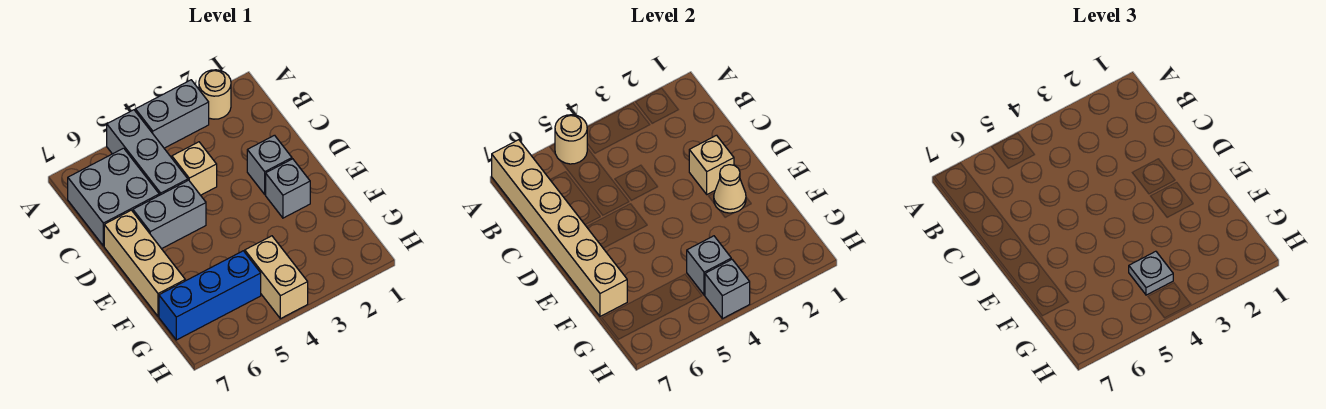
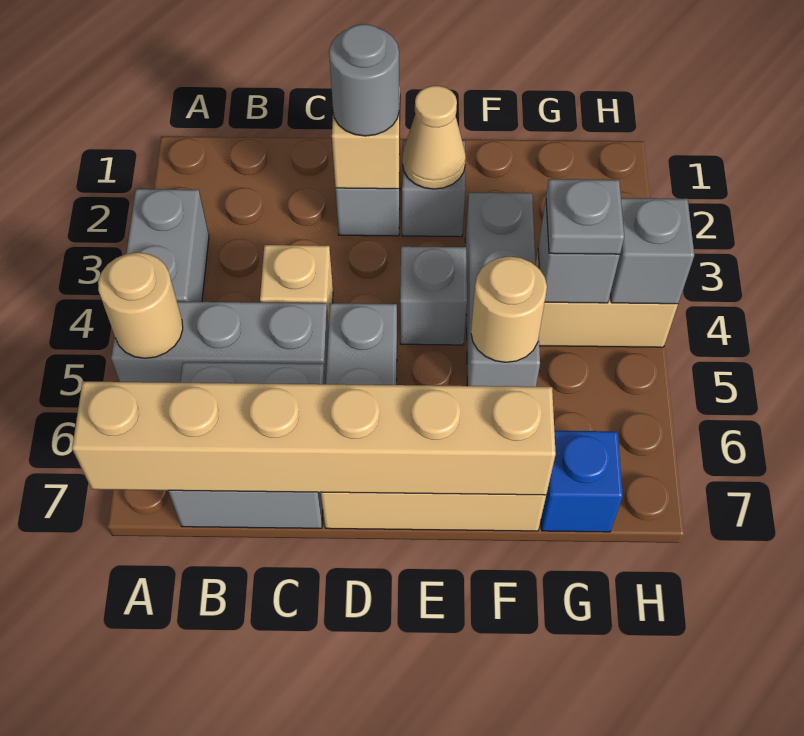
tan round brick A2 level 1 -> tan round brick F5 level 2
none -> grey round brick D2 level 3
none -> grey brick E4 level 1
none -> grey brick F3:F5 level 1
blue brick G5:G7 level 1 -> blue brick G7 level 1

